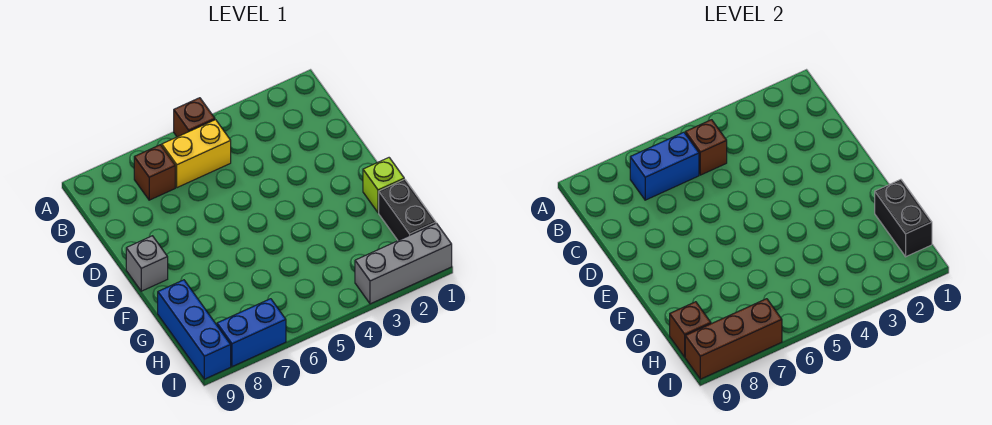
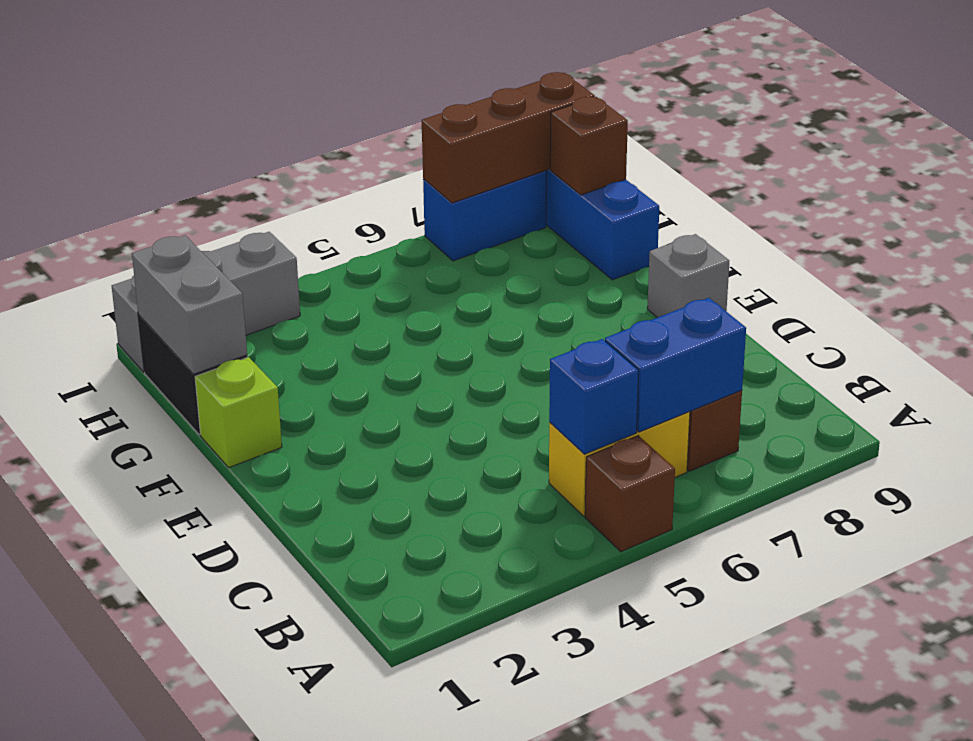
brown brick B5 level 2 -> blue brick B5 level 2
black brick G1:H1 level 2 -> grey brick G1:H1 level 2

